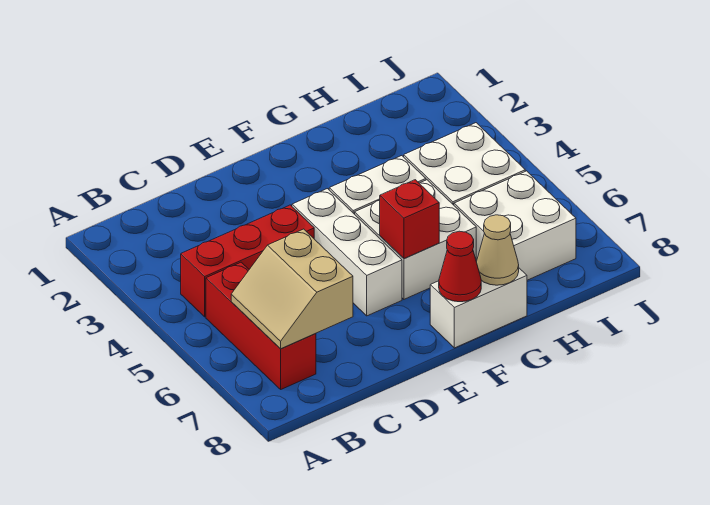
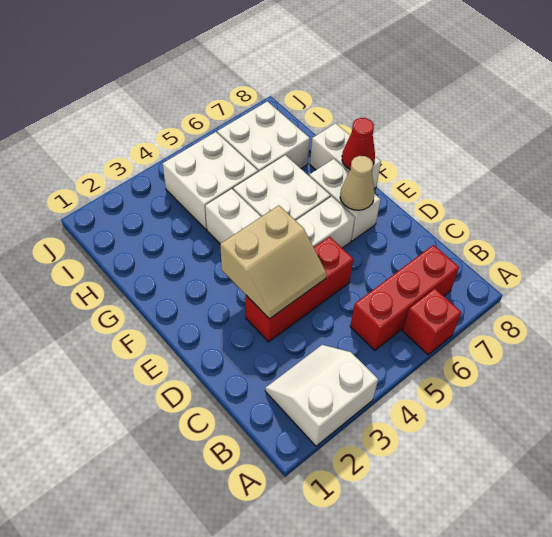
none -> white slope A2:B3 level 1 top A
red brick B4:D4 level 1 -> red brick D3:D5 level 1
tan slope B6:C7 level 2 top C -> tan slope D3:E4 level 2 top E
none -> white brick E7:F7 level 1
red brick F6 level 2 -> red brick A6 level 1
tan cone G8 level 2 -> tan cone E7 level 2

